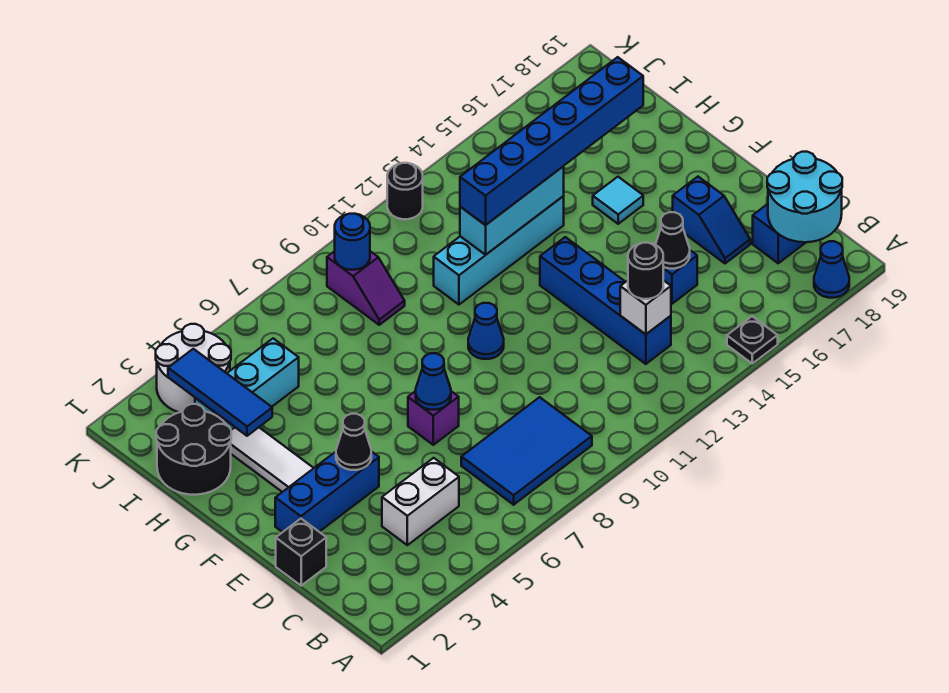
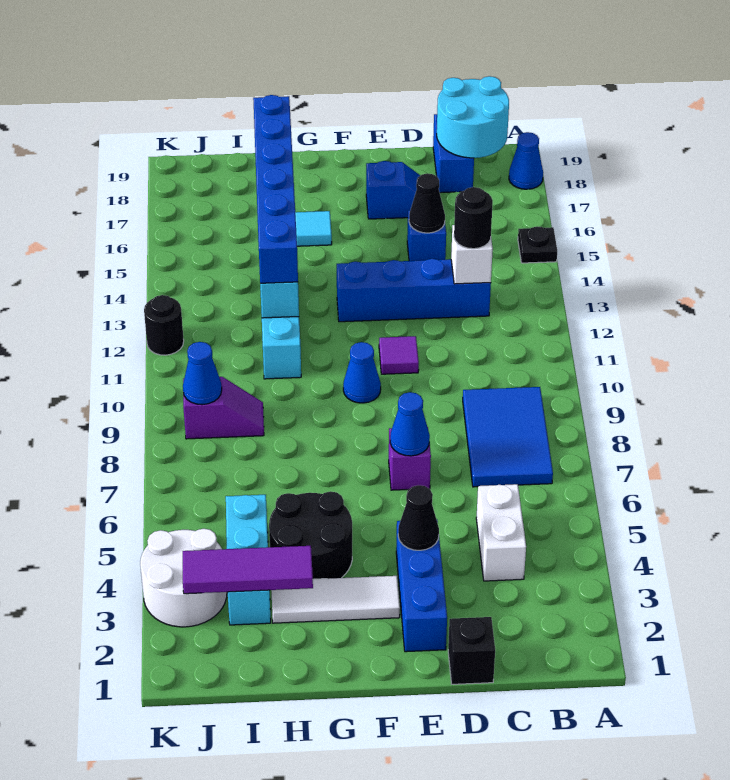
none -> purple tile E11 level 1
black round brick H1:I2 level 1 -> black round brick G4:H5 level 1
blue tile H3:J3 level 2 -> purple tile H3:J3 level 2
blue round brick J9 level 2 -> blue cone J9 level 2

